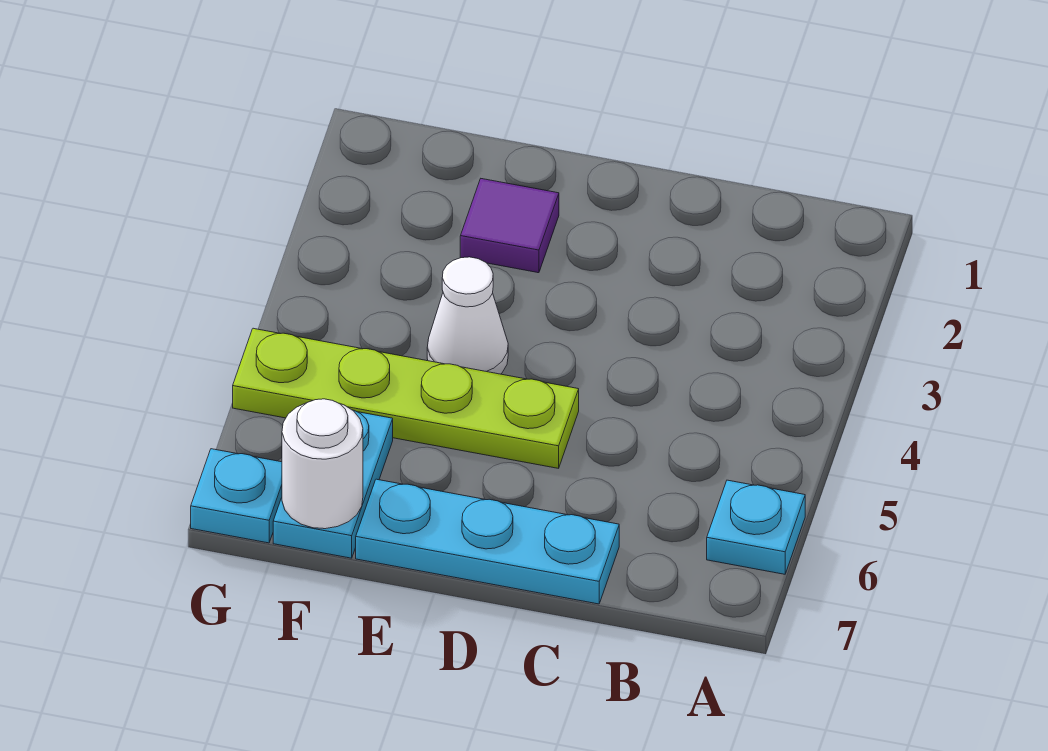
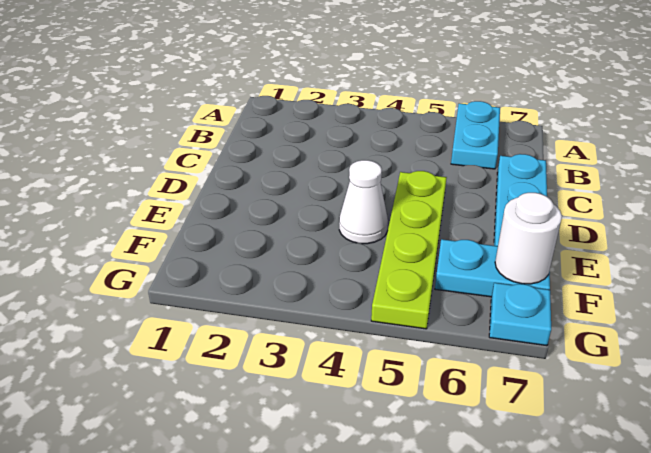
cyan plate A6 level 1 -> cyan plate A6:B6 level 1
purple tile E2 level 1 -> none

